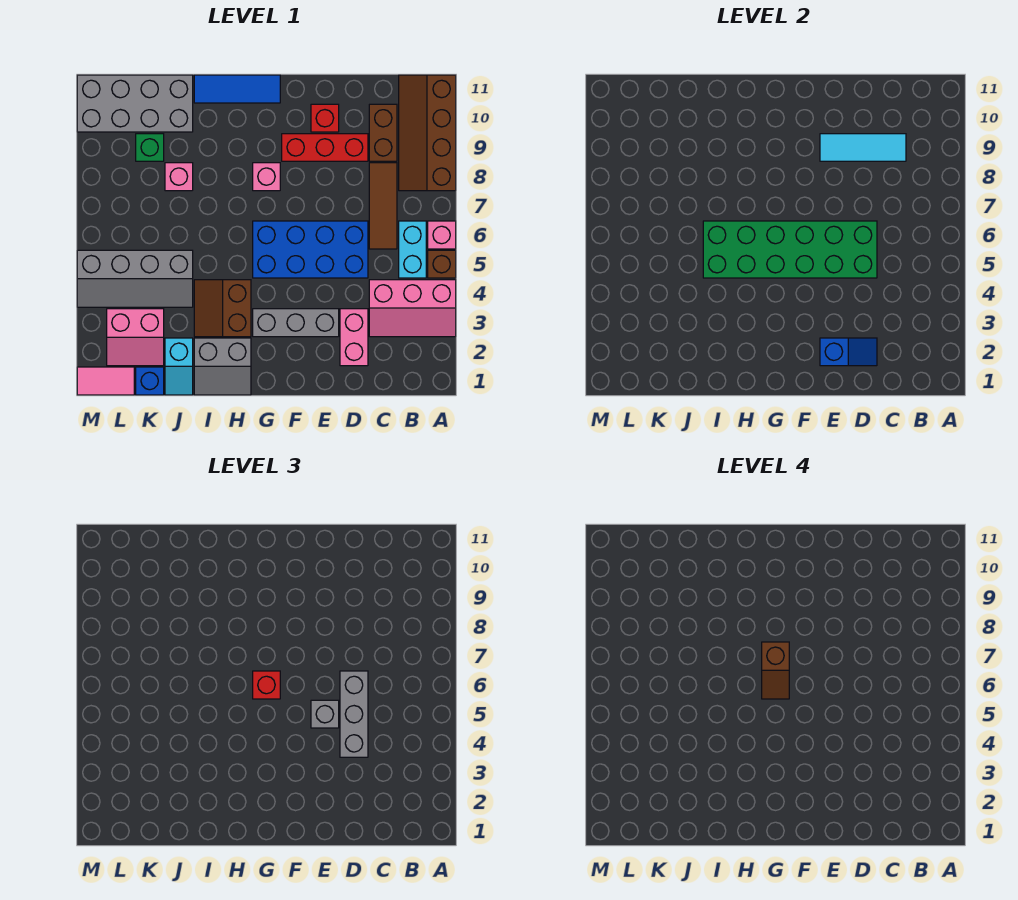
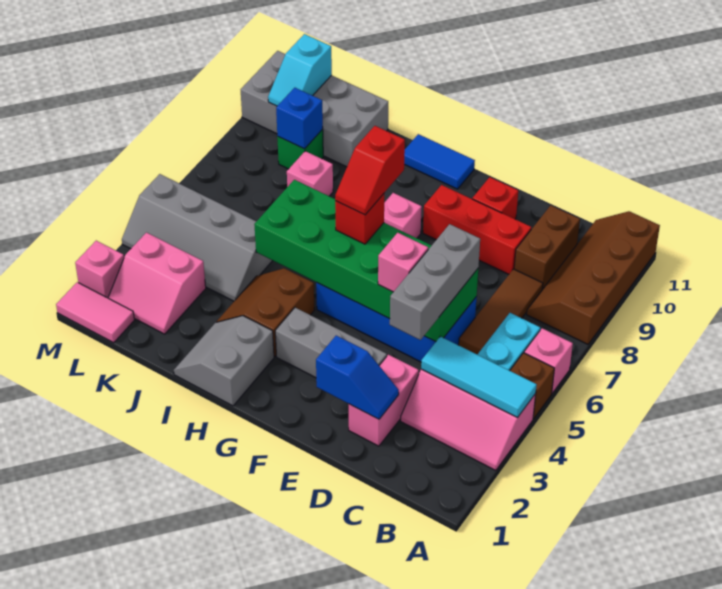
cyan tile C9:E9 level 2 -> cyan tile A4:C4 level 2
grey brick E5 level 3 -> pink brick E5 level 3
brown slope G6:G7 level 4 top 7 -> red slope G6:G7 level 4 top 7
blue tile G11:I11 level 1 -> blue tile G11:H11 level 1
grey slope H1:I2 level 1 top 2 -> grey slope H1:I2 level 1 top H
cyan slope J1:J2 level 1 top 2 -> cyan slope L10:L11 level 2 top 11
blue brick K1 level 1 -> blue brick K9 level 2
none -> pink brick M2 level 1

